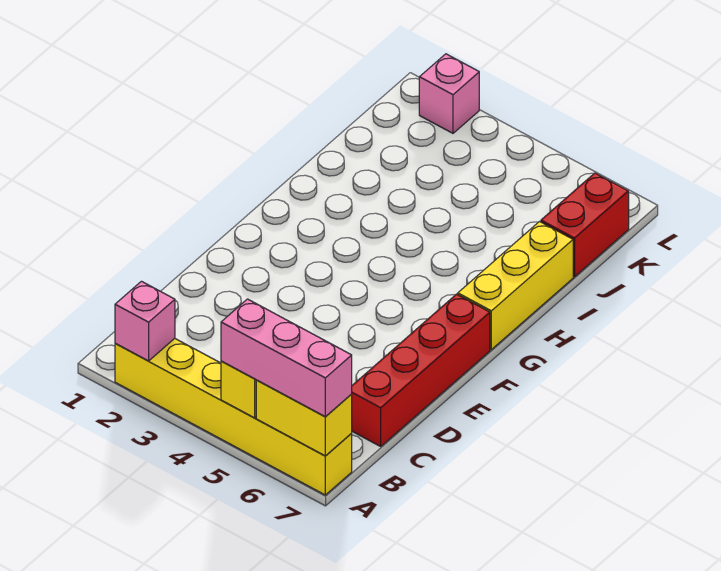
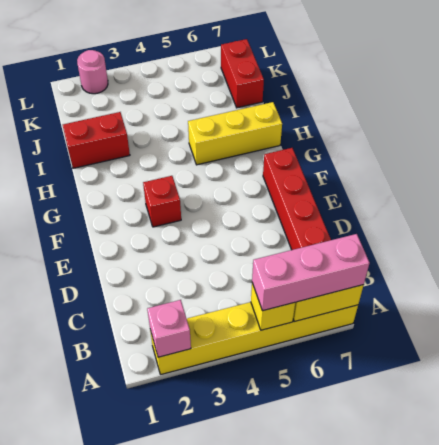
none -> red brick F3 level 1
yellow brick G7:I7 level 1 -> yellow brick H5:H7 level 1
none -> red brick I1:I2 level 1
pink brick L2 level 1 -> pink round brick L2 level 1

